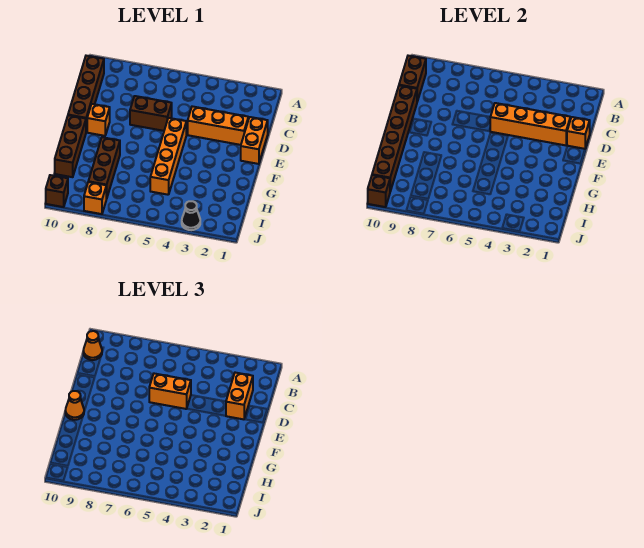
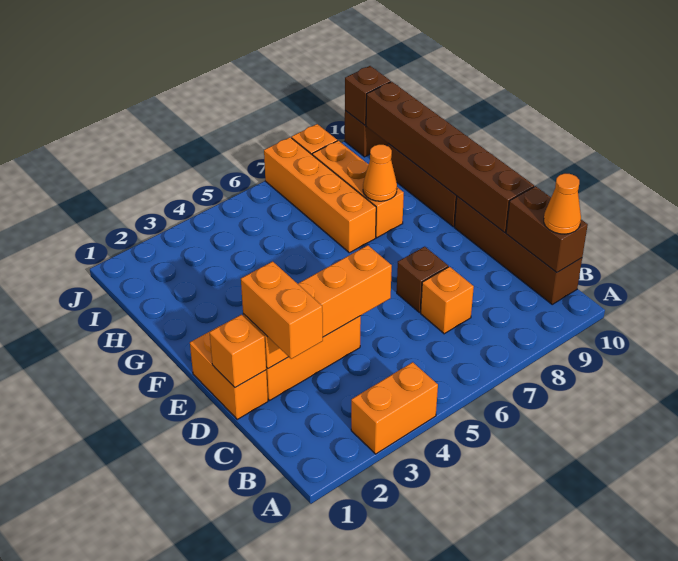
orange brick D5:D6 level 3 -> orange brick A3:A4 level 1
brown brick D6:D7 level 1 -> brown brick D7 level 1
orange brick E5:H5 level 1 -> orange brick G7:J7 level 1
orange brick E9 level 1 -> orange brick C7 level 1
orange cone F10 level 3 -> orange cone G8 level 2
brown brick G8:I8 level 1 -> orange brick G8:I8 level 1
black cone J3 level 1 -> none

